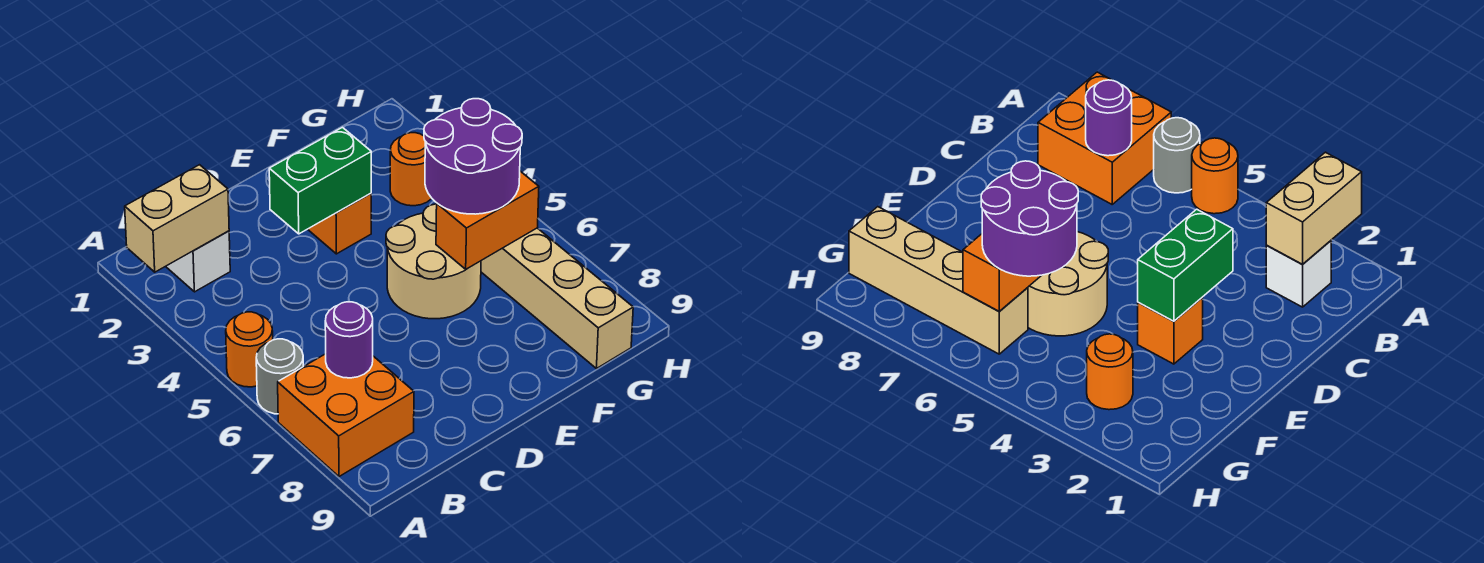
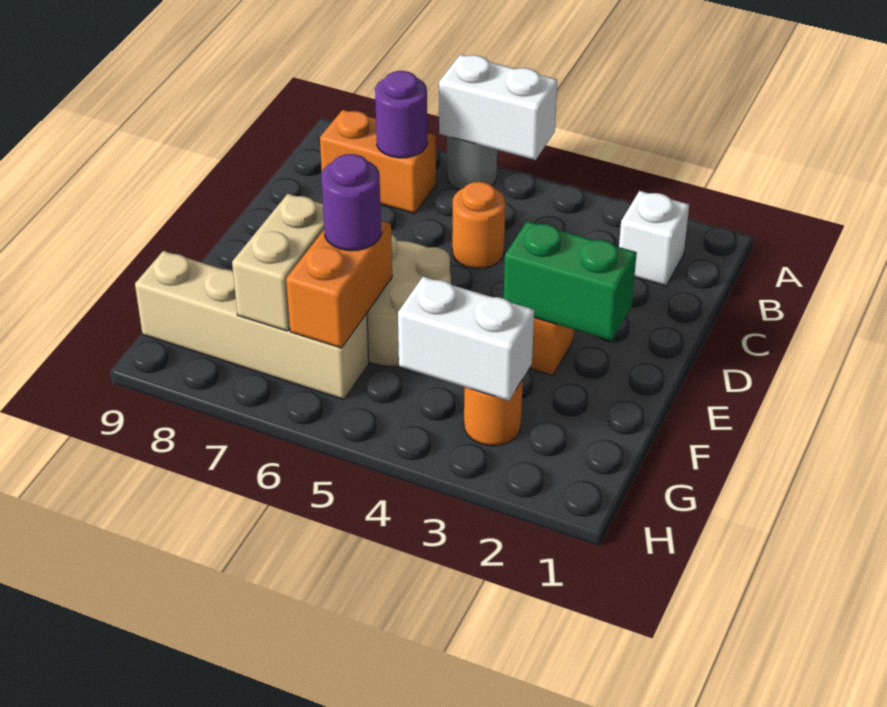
tan brick A2:B2 level 2 -> tan brick F7:G7 level 2
orange round brick A5 level 1 -> orange round brick C5 level 1
none -> white brick A5:A6 level 2
orange brick A7:B8 level 1 -> orange brick B7:B8 level 1
green brick D3:E3 level 2 -> green brick E2:E3 level 2
purple round brick F5:G6 level 3 -> purple round brick F6 level 3
none -> white brick G3:G4 level 2

